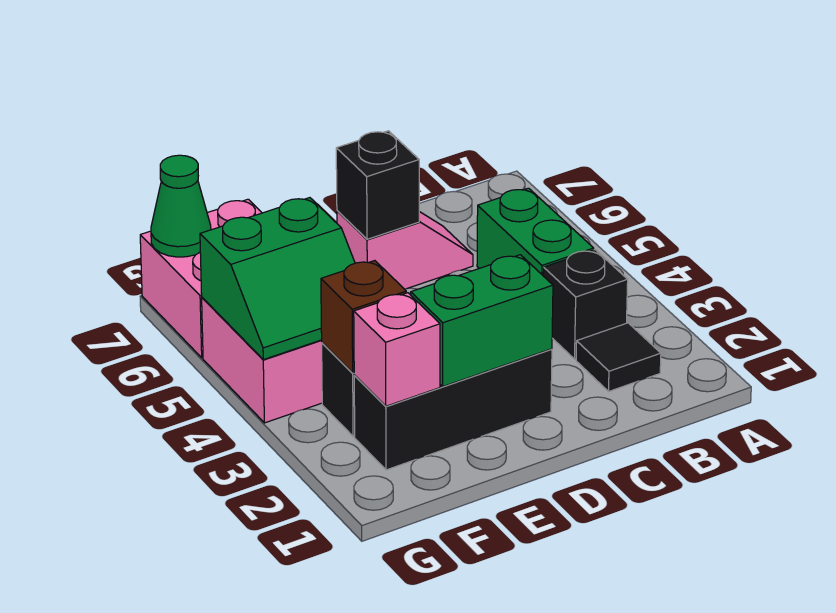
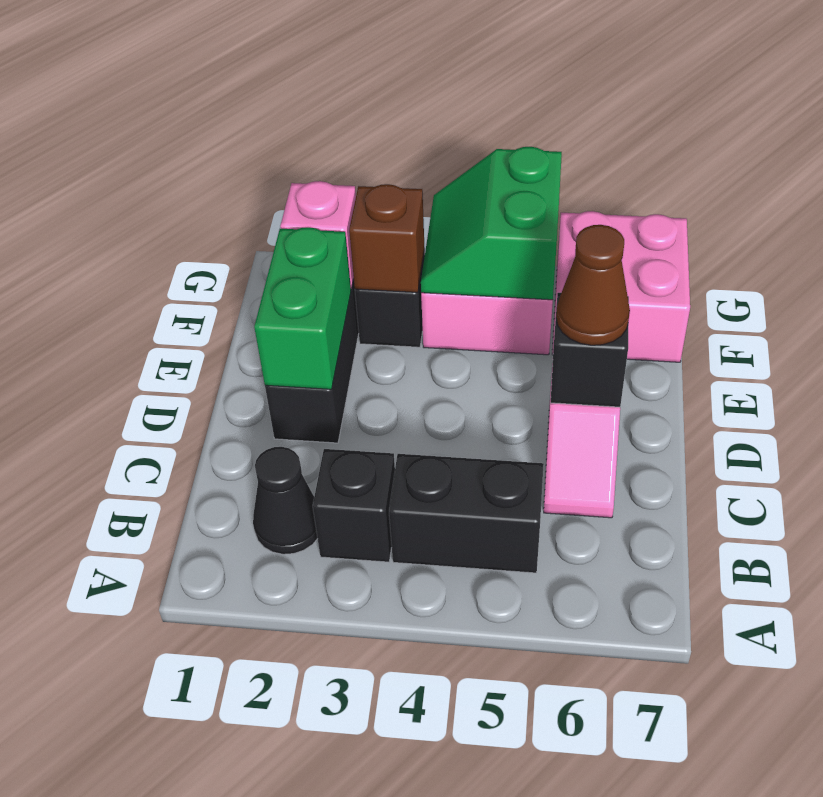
black tile B2 level 1 -> black cone B2 level 1
green brick B4:B5 level 1 -> black brick B4:B5 level 1
none -> brown cone D6 level 3
green cone G7 level 2 -> none

